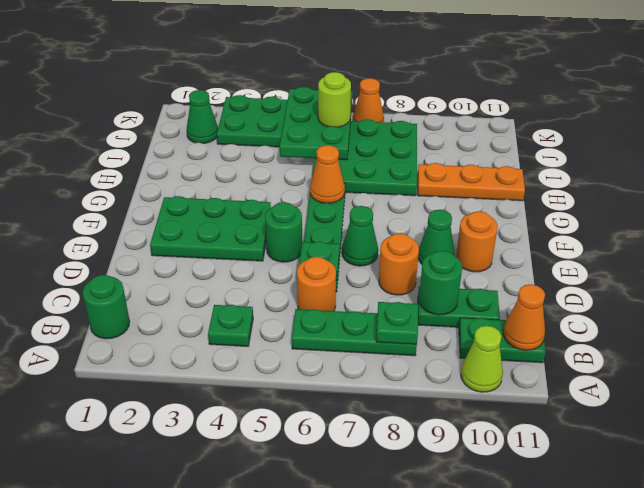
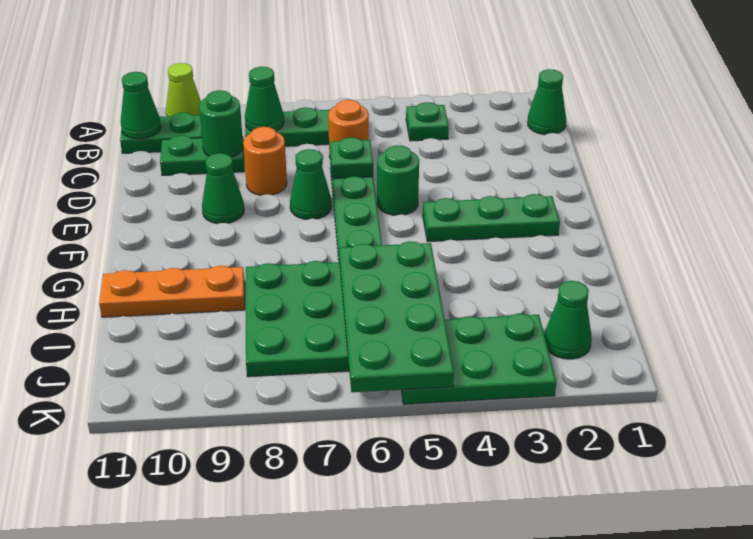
green round brick B1 level 1 -> green cone B1 level 1
green plate B8 level 2 -> green cone B8 level 2
orange cone B11 level 2 -> green cone B11 level 2
green plate E2:F4 level 1 -> green plate F2:F4 level 1
orange round brick E10 level 1 -> none
orange cone G6 level 2 -> none
green plate I5:K6 level 2 -> green plate H5:K6 level 2
lime round brick J6 level 3 -> none
orange cone K7 level 1 -> none

